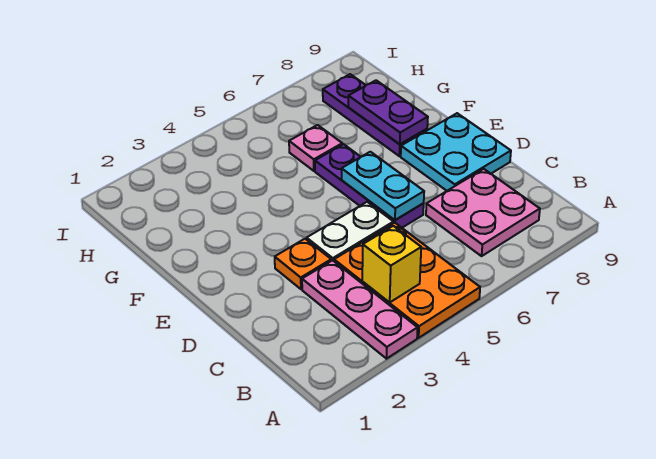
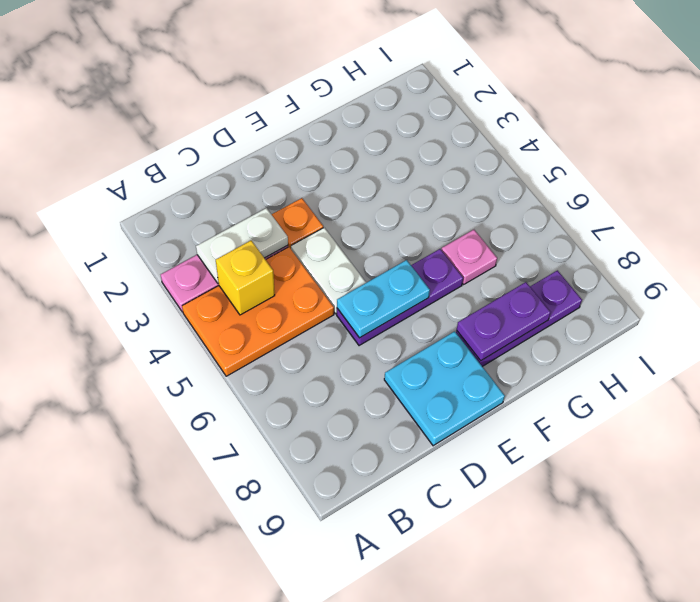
none -> white plate B3:C3 level 2
pink plate B7:C8 level 1 -> none

